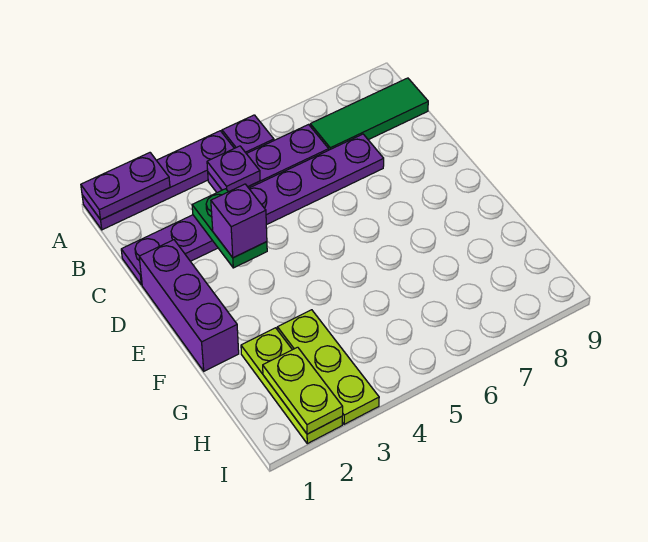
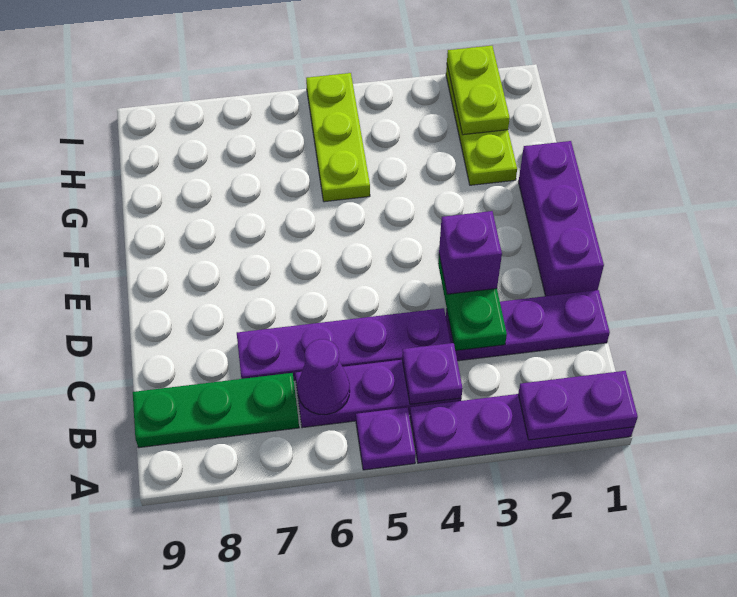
none -> purple cone B6 level 2
green tile B7:B9 level 1 -> green plate B7:B9 level 1
lime plate G3:I3 level 1 -> lime plate G5:I5 level 1

